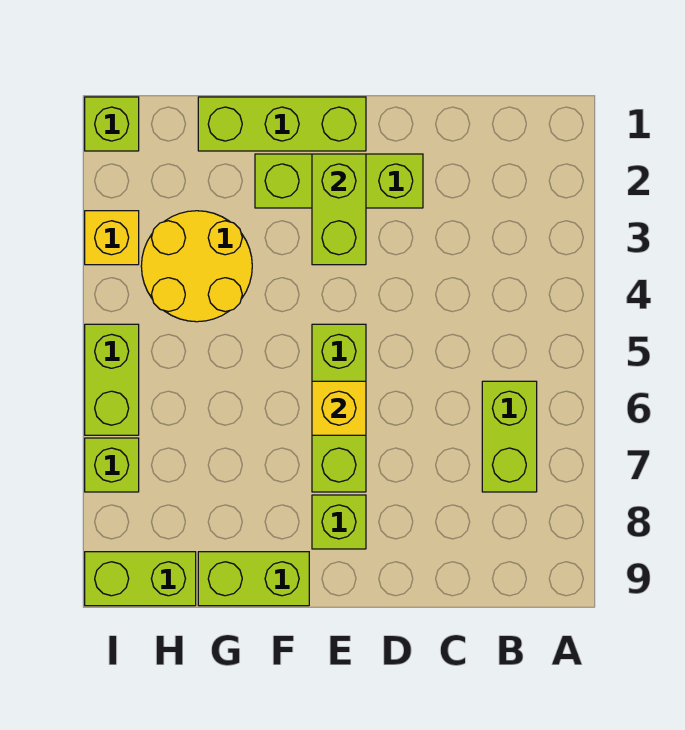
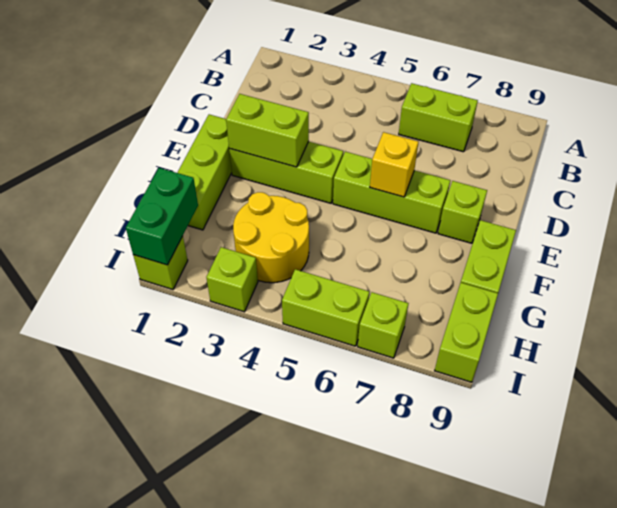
lime brick D2:F2 level 1 -> lime brick E2:E4 level 1
none -> green brick H1:I1 level 2
yellow brick I3 level 1 -> lime brick I3 level 1

